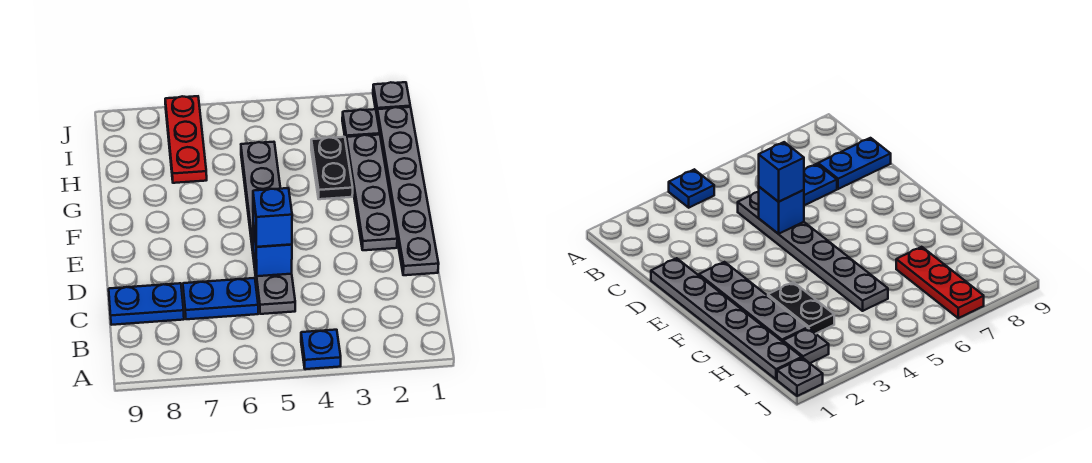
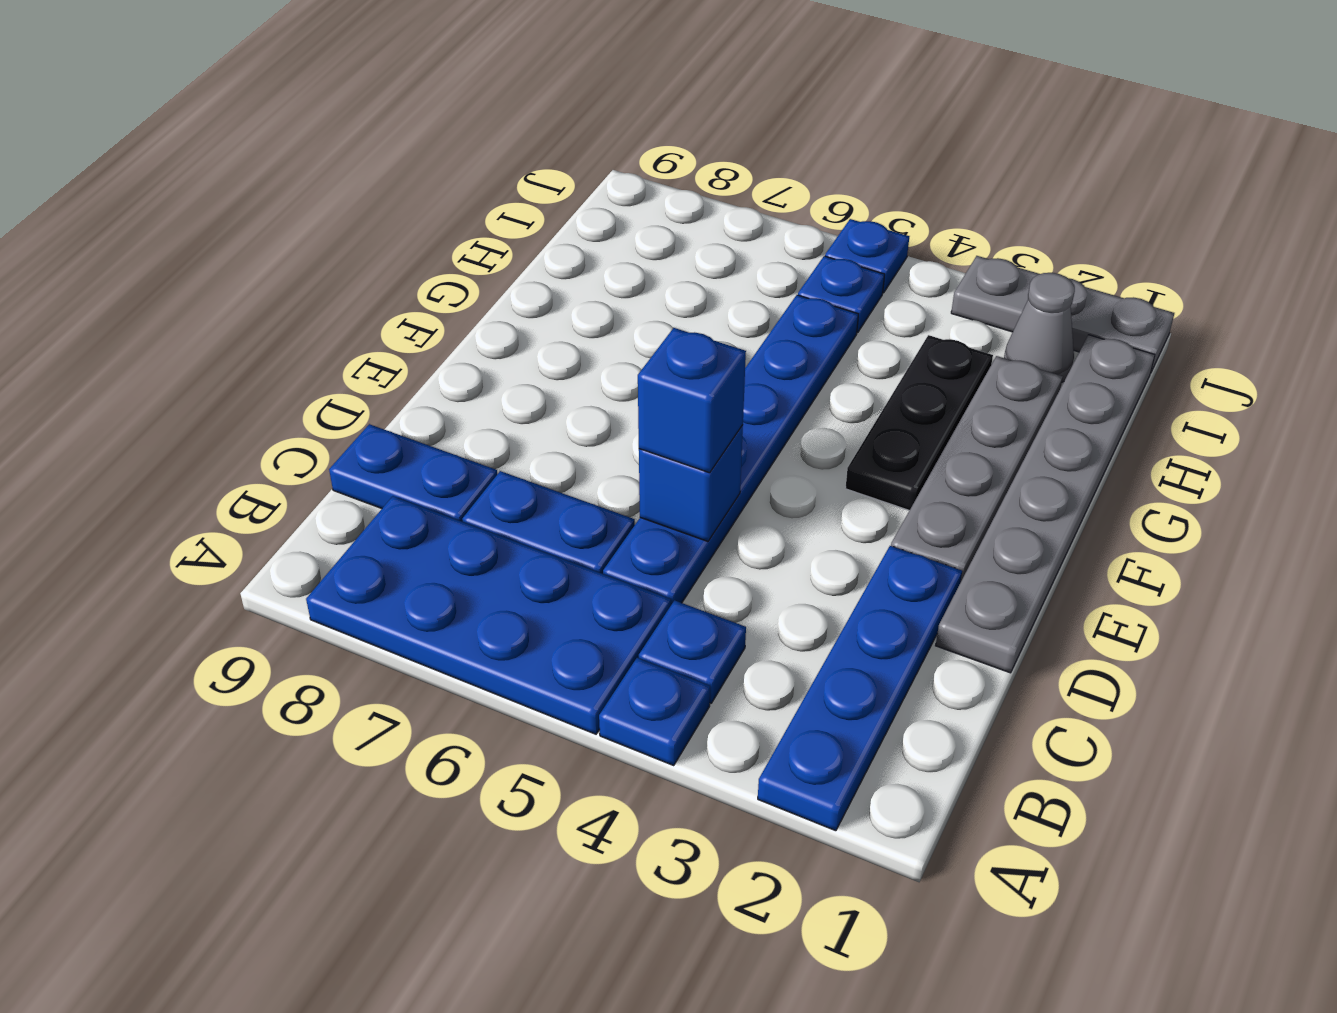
none -> blue plate A2:D2 level 1
none -> blue plate A5:B8 level 1
none -> blue plate B4 level 1
grey plate C5:H5 level 1 -> blue plate C5:H5 level 1
black plate G3:H3 level 1 -> black plate F3:H3 level 1
red plate H7:J7 level 1 -> none
grey plate I2 level 1 -> grey cone I2 level 1
none -> blue plate I5 level 1
grey plate J1 level 1 -> grey plate J1:J3 level 1
none -> blue plate J5 level 1

